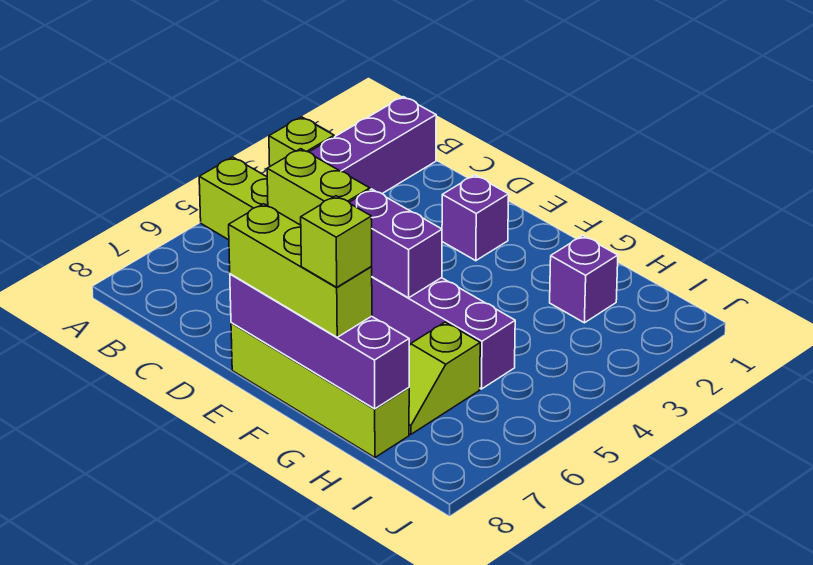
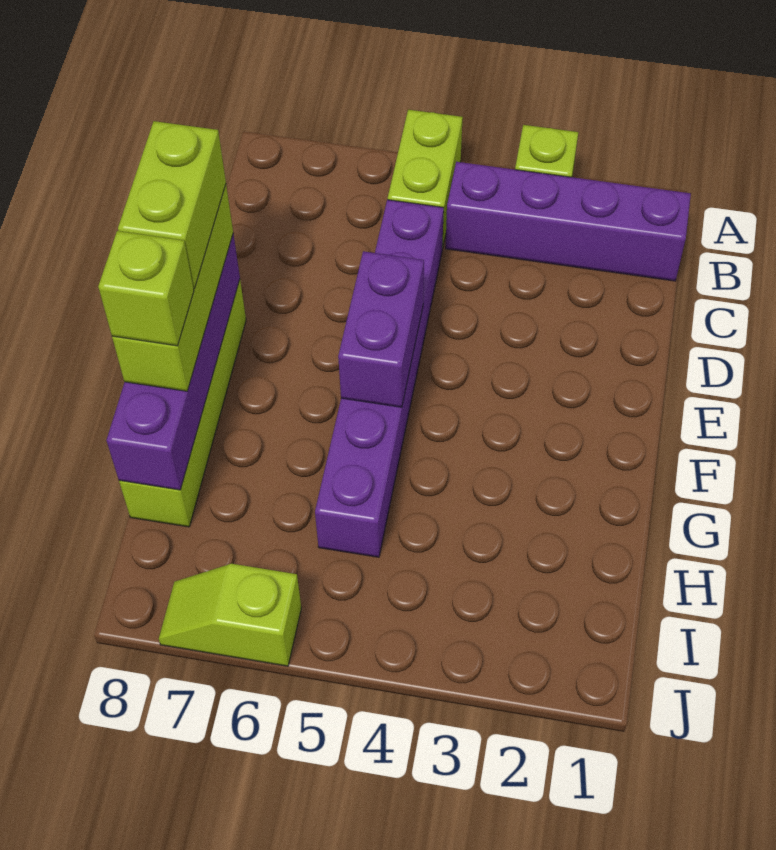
lime brick C5:D5 level 2 -> lime brick E8:F8 level 4
purple brick E2 level 1 -> none
purple brick H2 level 1 -> none
lime slope H6:H7 level 1 top 6 -> lime slope J6:J7 level 1 top 6

